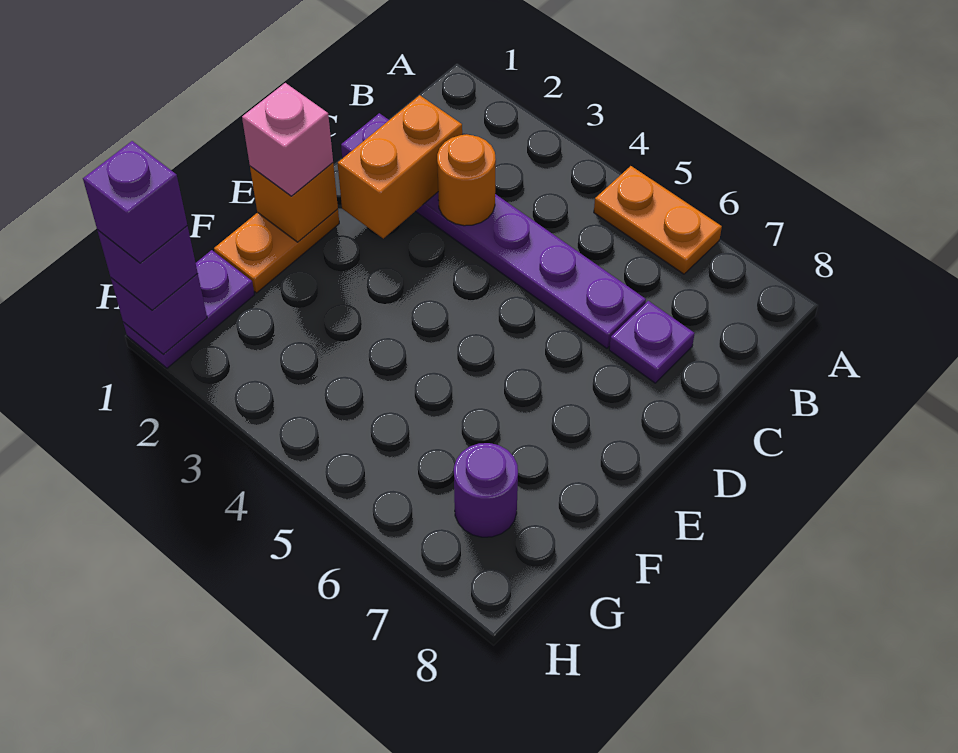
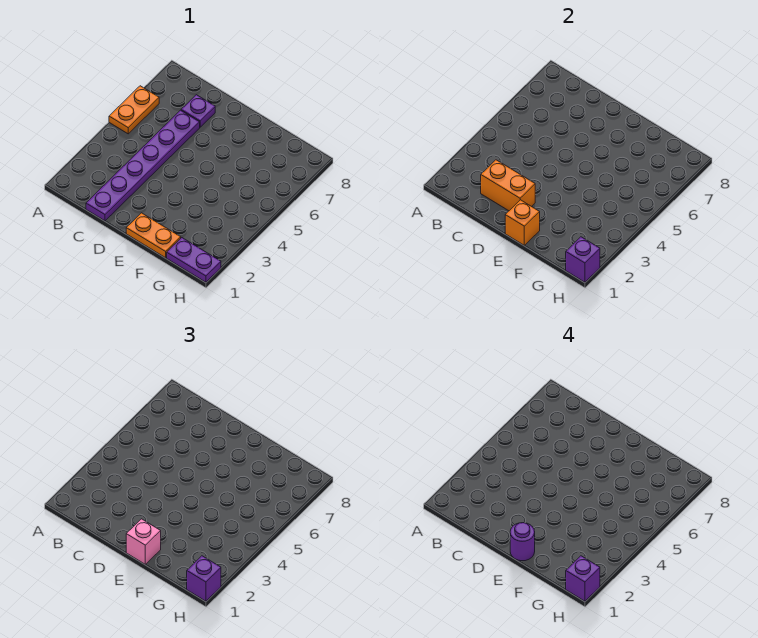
orange round brick C3 level 2 -> none
purple round brick G7 level 1 -> purple round brick E1 level 4

